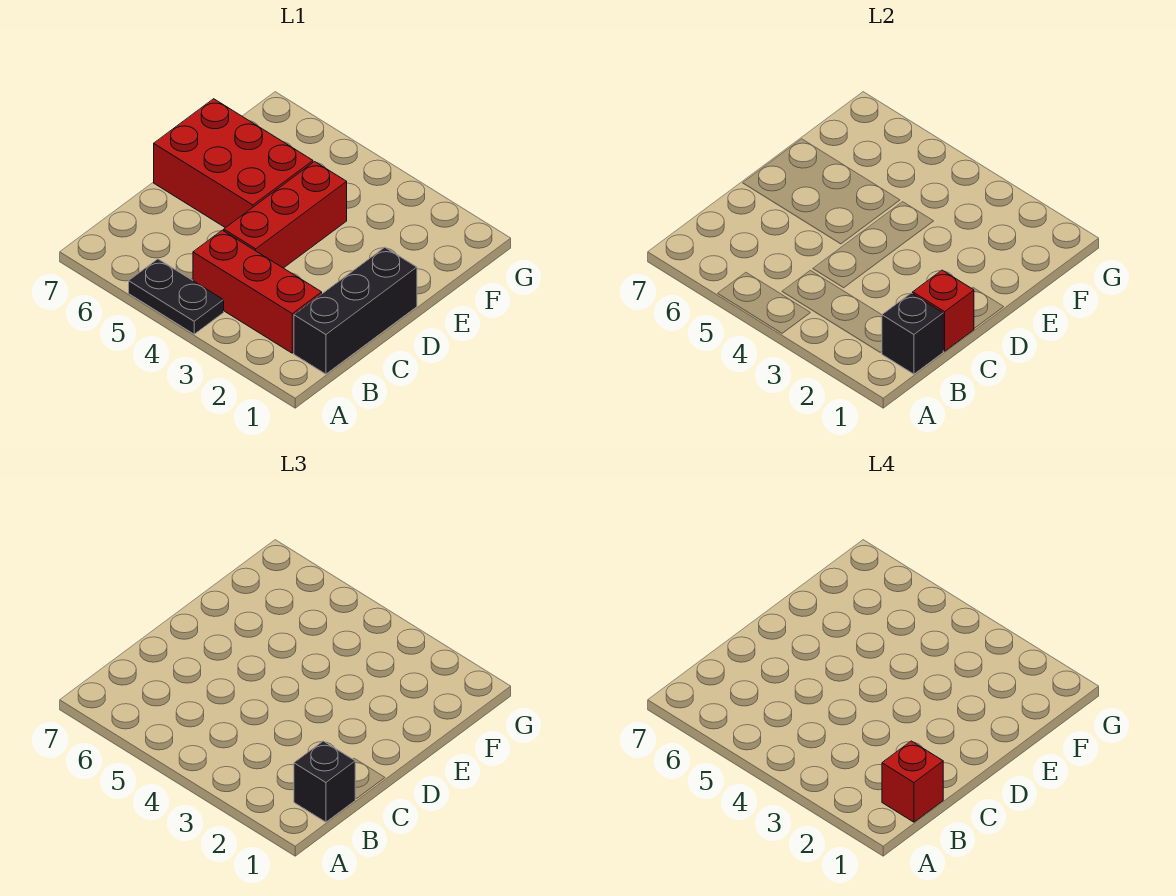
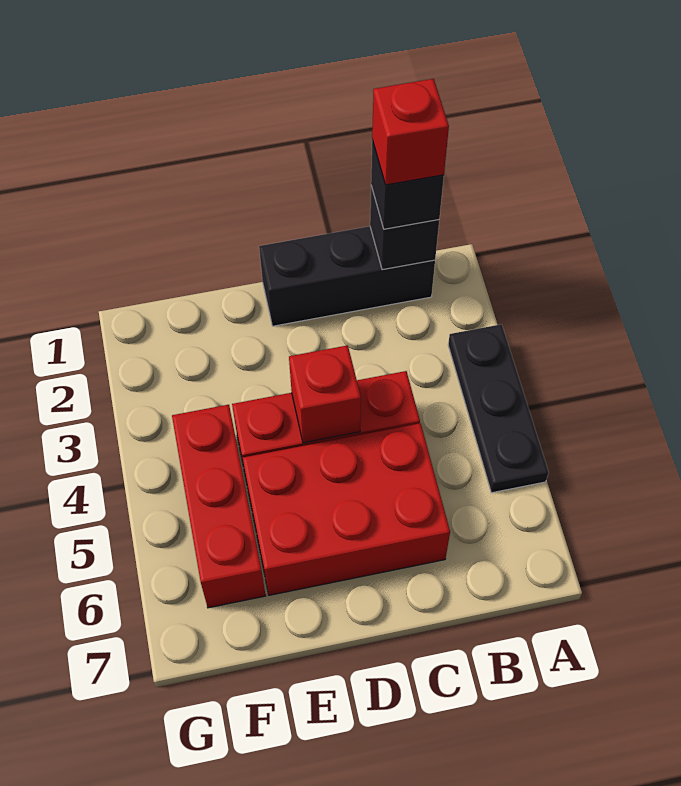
black plate A4:A5 level 1 -> black plate A3:A5 level 1
red brick B2:B4 level 1 -> red brick F4:F6 level 1
red brick C1 level 2 -> red brick D4 level 2
red brick D5:E7 level 1 -> red brick C5:E6 level 1

